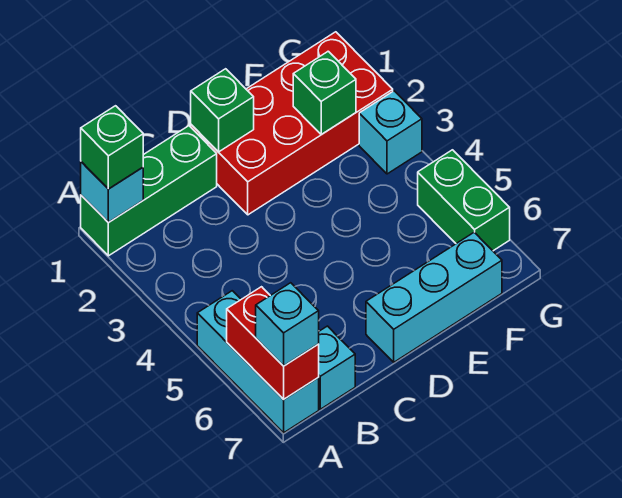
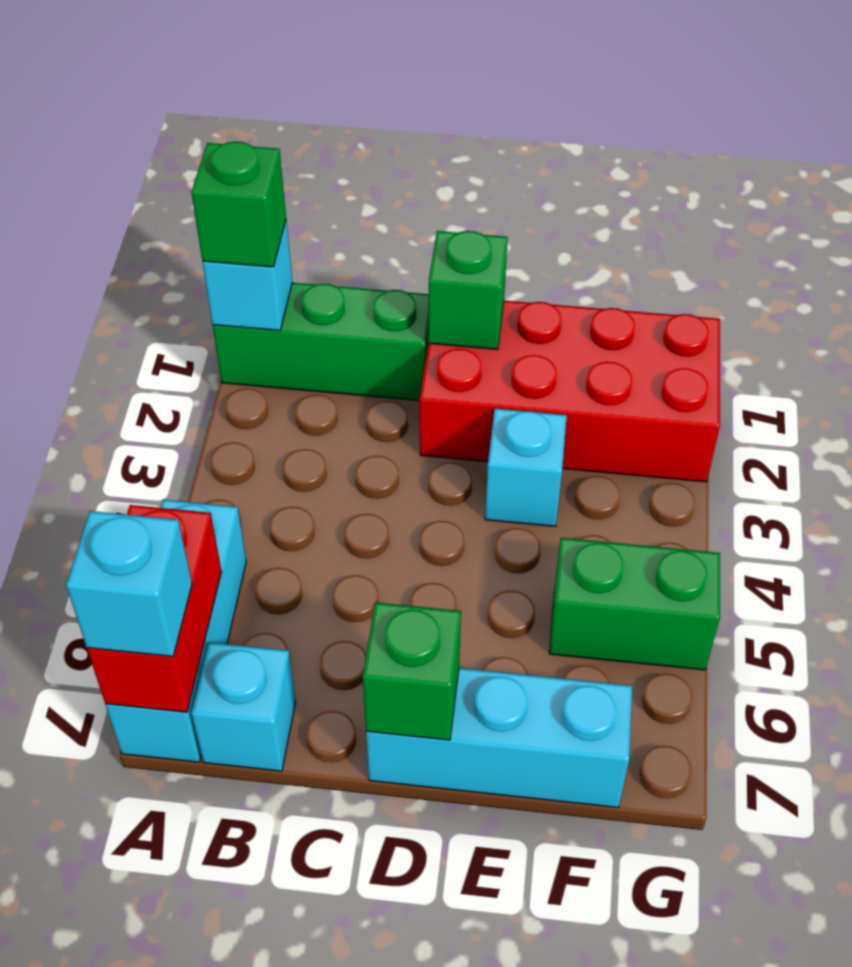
green brick F2 level 2 -> green brick D7 level 2
cyan brick G3 level 1 -> cyan brick E3 level 1
green brick G5:G6 level 1 -> green brick F5:G5 level 1

